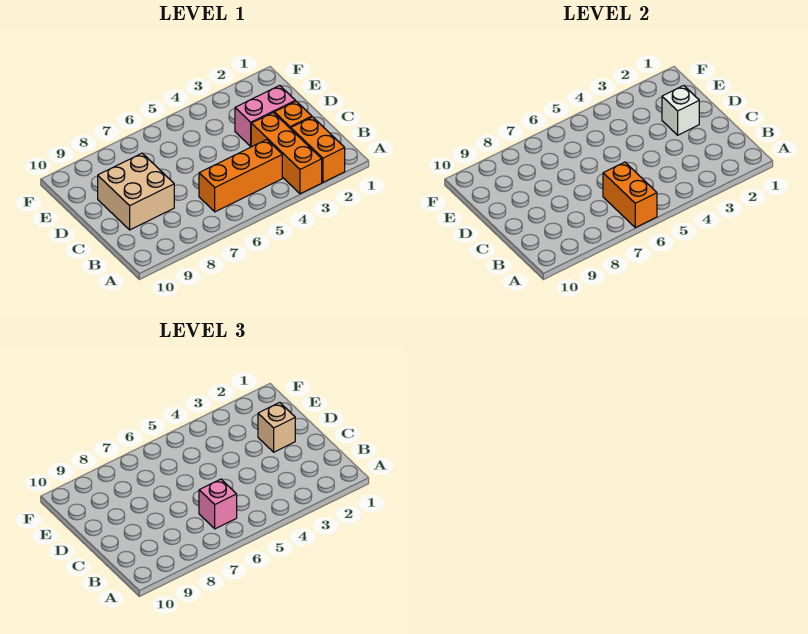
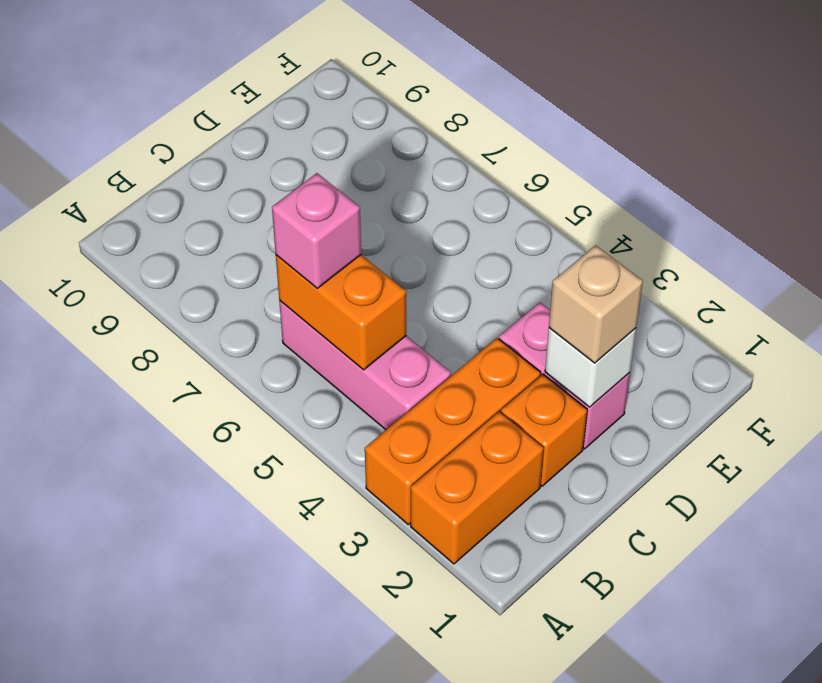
orange brick A6:B6 level 2 -> orange brick B5:B6 level 2
orange brick B4:B6 level 1 -> pink brick B4:B6 level 1
tan brick C8:D9 level 1 -> none

